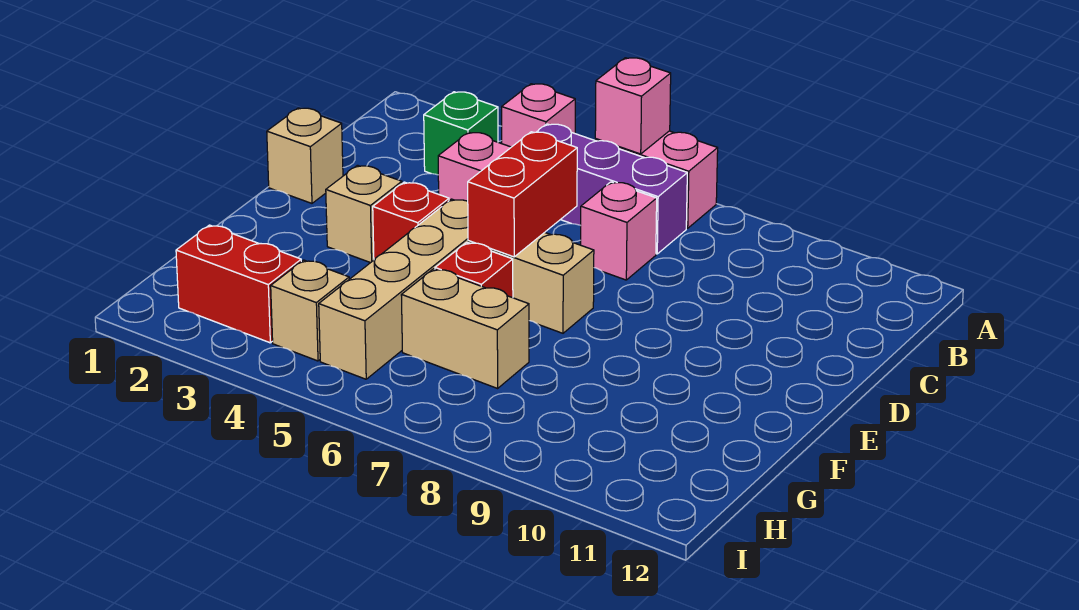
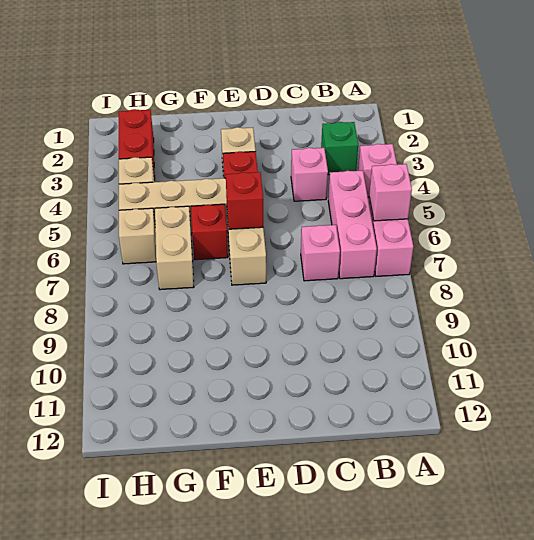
purple brick B5:B7 level 1 -> pink brick B5:B7 level 1
tan brick D1 level 1 -> tan brick H6 level 1
red brick D6:E6 level 2 -> red brick E6 level 2

